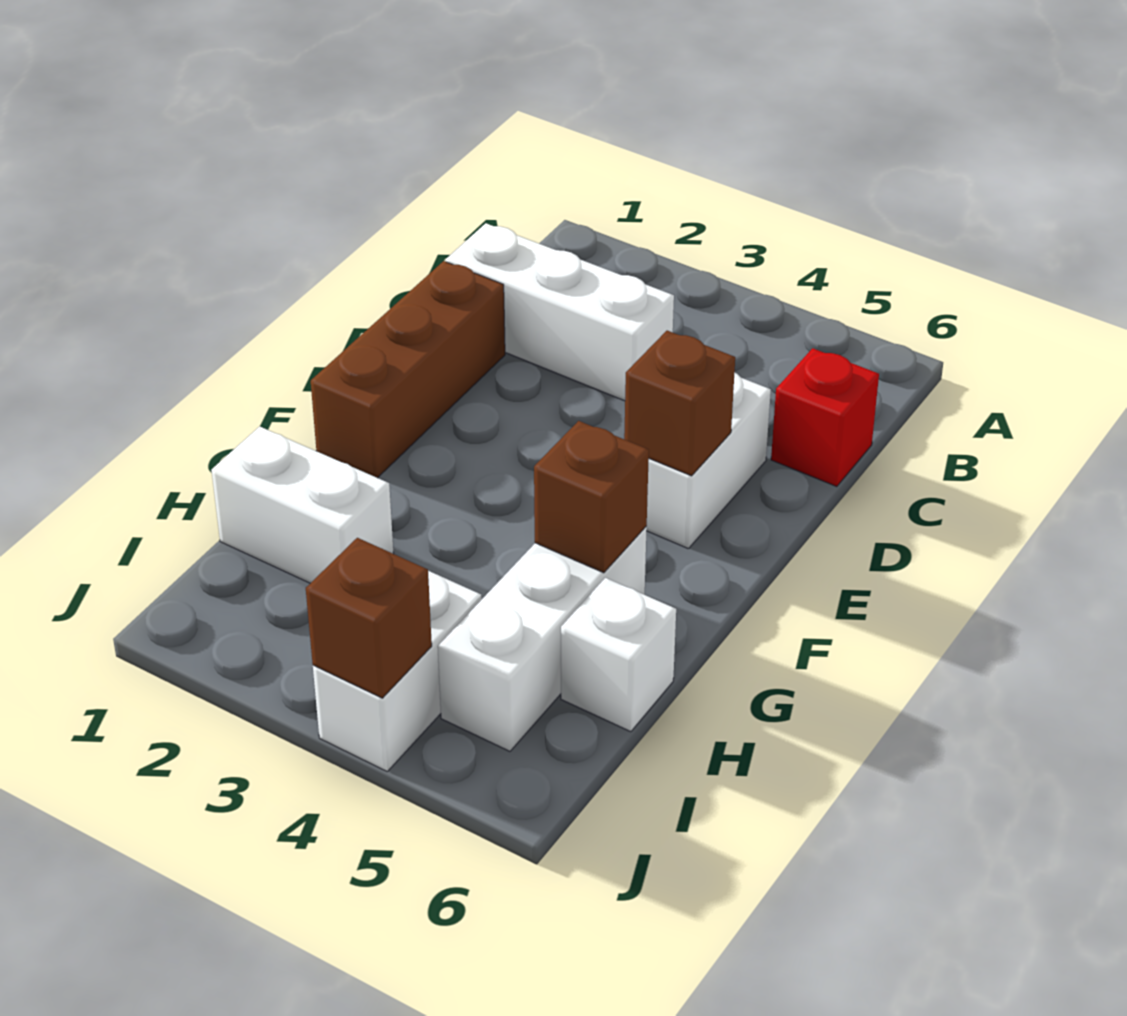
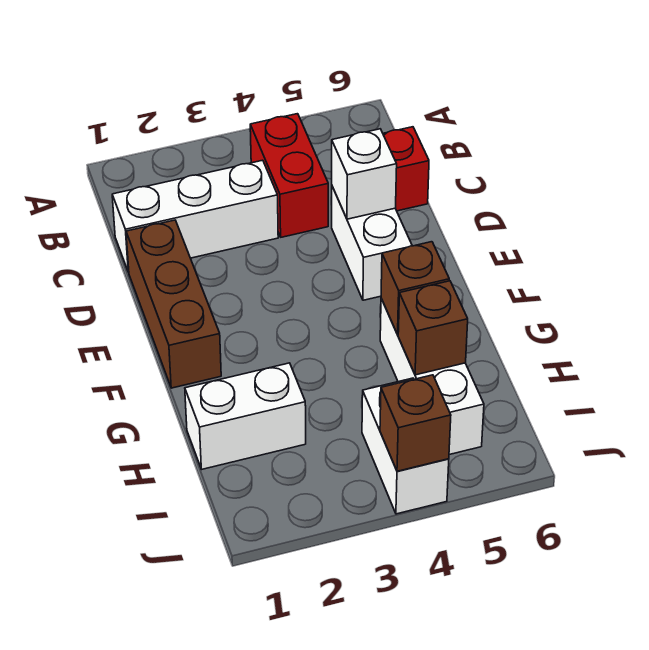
none -> red brick B4:C4 level 1
brown brick E5 level 2 -> brown brick H5 level 2
white brick H6 level 1 -> white brick D5 level 2

